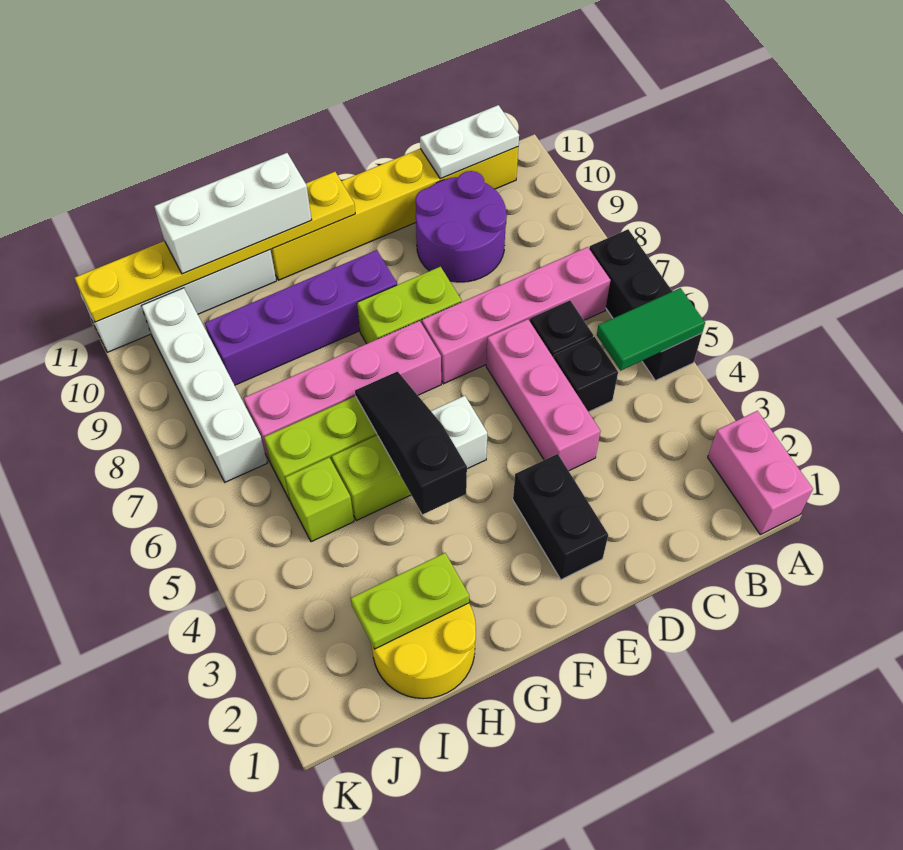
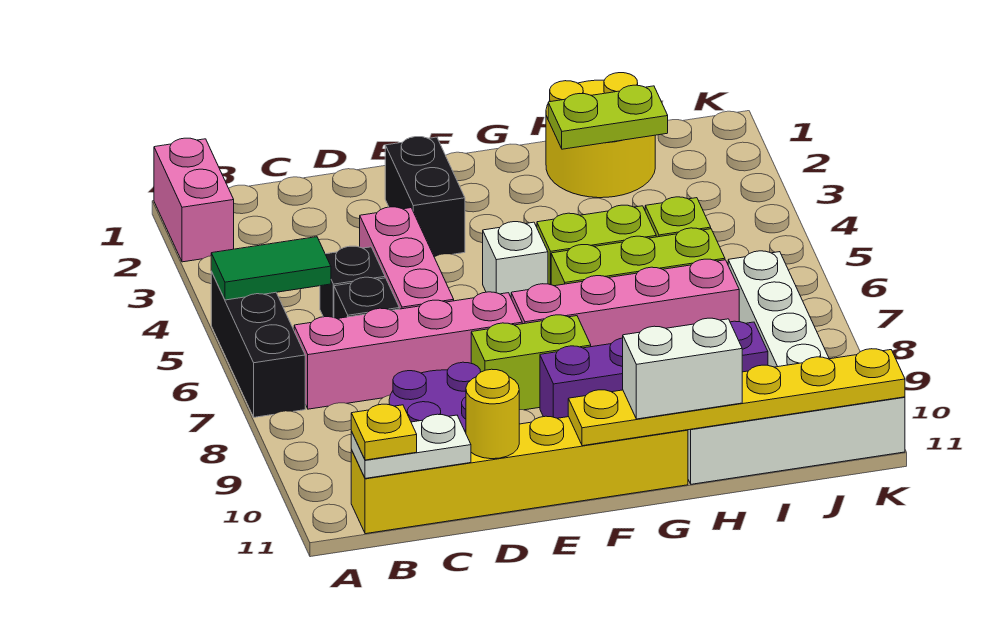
none -> yellow plate B11 level 3
none -> yellow round brick D11 level 2
black slope G4:G6 level 2 top 4 -> none
white brick G11:I11 level 3 -> white brick G11:H11 level 3

